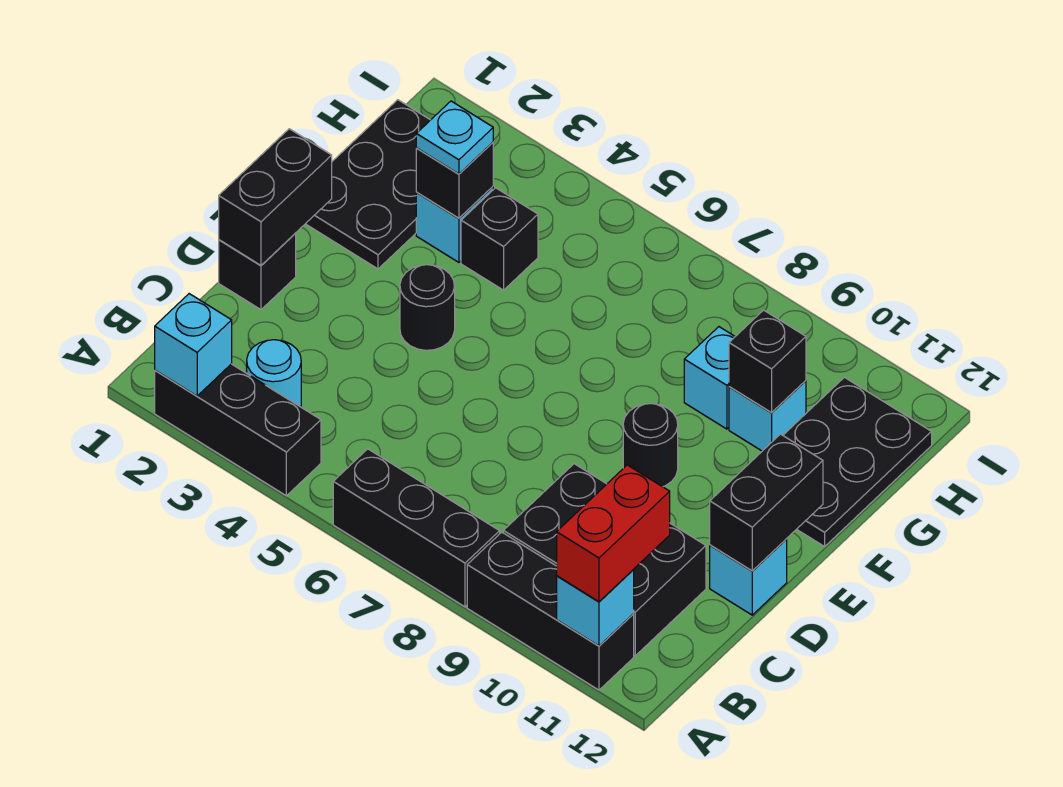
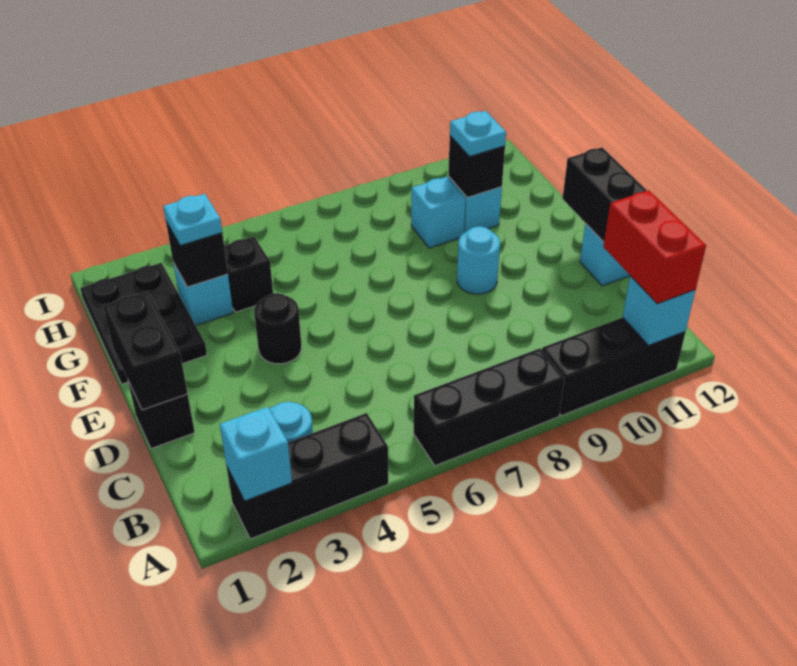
black brick B9:C11 level 1 -> none
black round brick E9 level 1 -> cyan round brick E9 level 1
black plate F11:H12 level 1 -> none
none -> cyan plate G10 level 3

